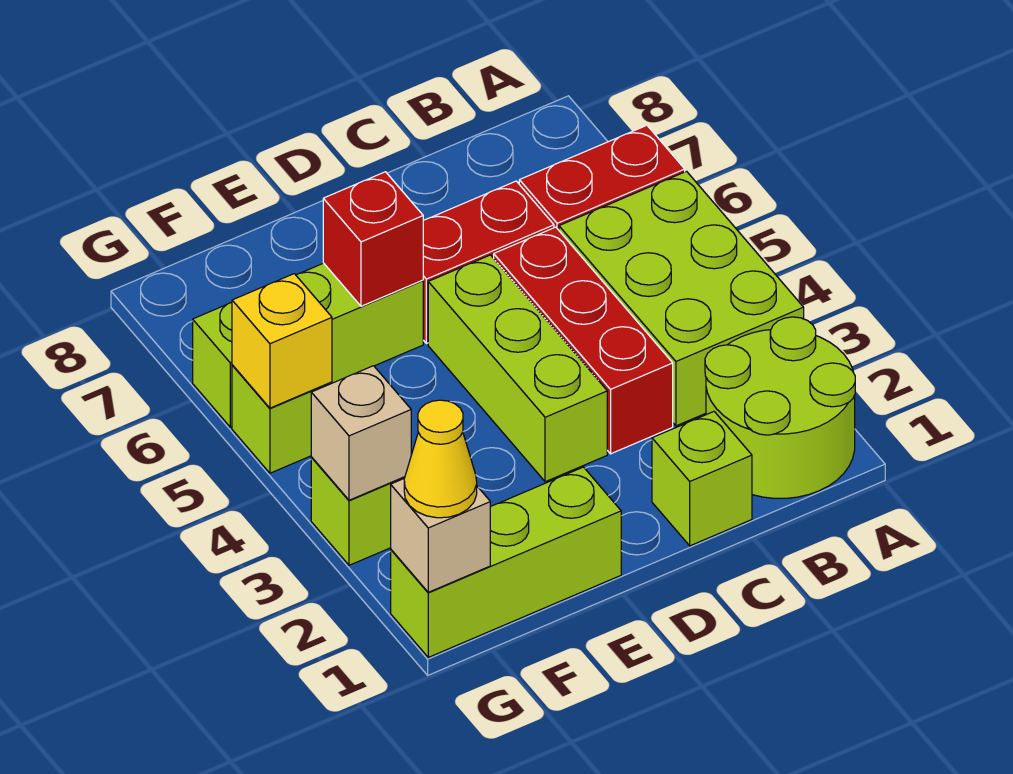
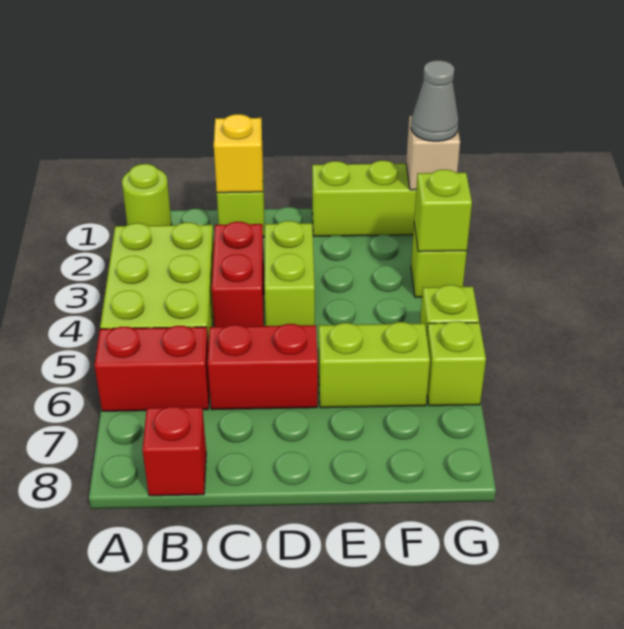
lime round brick A1:B2 level 1 -> lime round brick A1 level 1
red brick C3:C5 level 1 -> red brick C3:C4 level 1
lime brick D3:D5 level 1 -> lime brick D3:D4 level 1
red brick E6 level 2 -> red brick B8 level 1
yellow cone G1 level 3 -> grey cone G1 level 3
tan brick G3 level 2 -> lime brick G3 level 2
yellow brick G5 level 2 -> yellow brick C1 level 2

